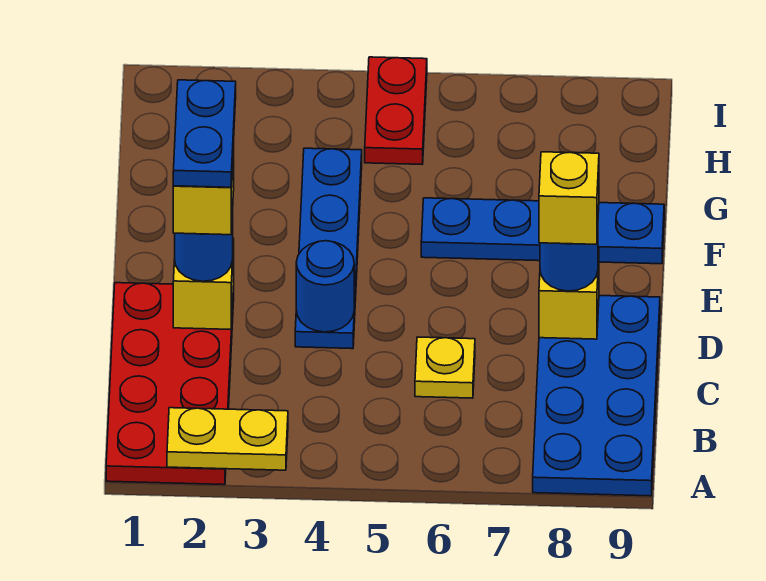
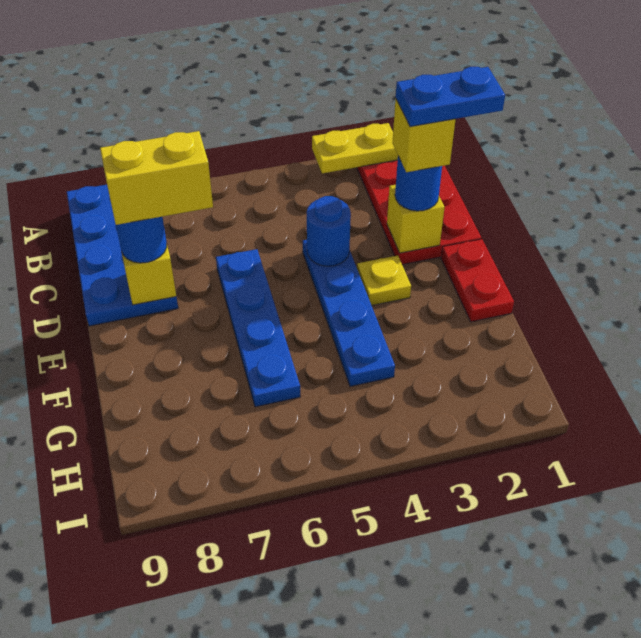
yellow plate C6 level 1 -> yellow plate E3 level 1
blue plate D2:E2 level 5 -> blue plate D1:D2 level 5
yellow brick D8 level 4 -> yellow brick D7:D8 level 4
blue plate F6:F9 level 1 -> blue plate D6:G6 level 1
red plate H5:I5 level 1 -> red plate E1:F1 level 1

